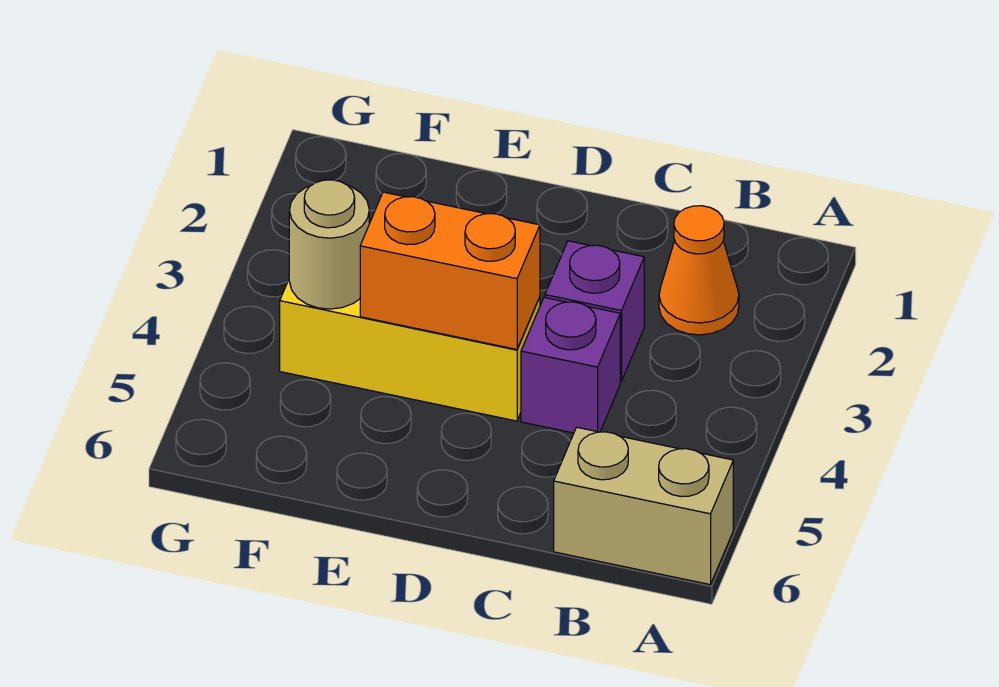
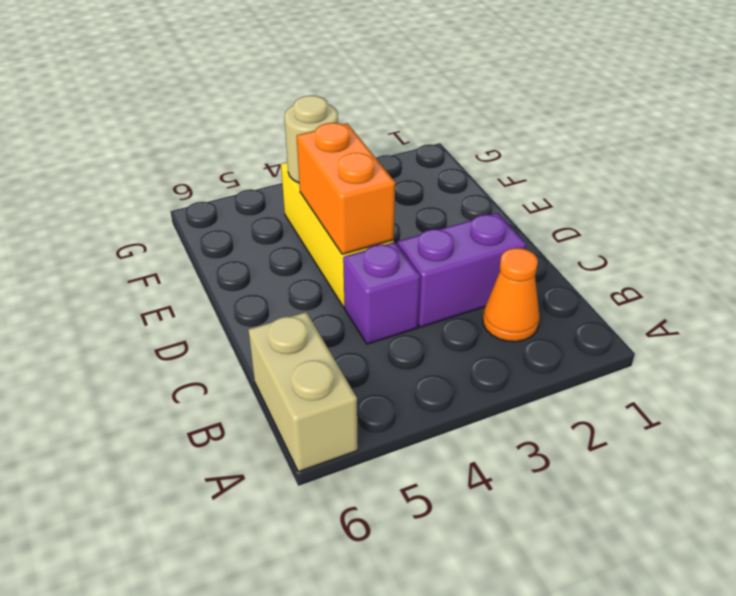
purple brick C3 level 1 -> purple brick C2:C3 level 1

